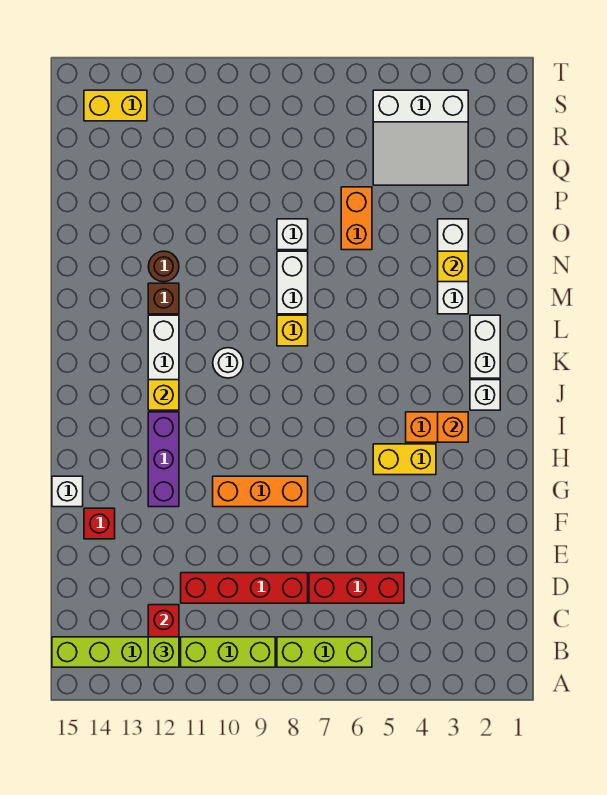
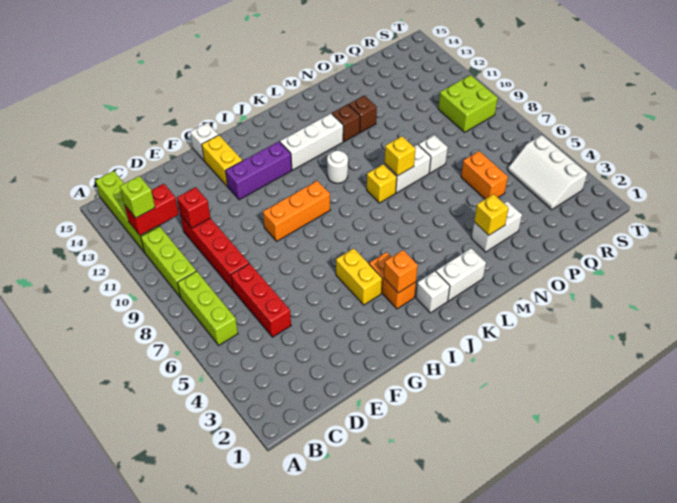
red brick F14 level 1 -> red brick D11 level 2
orange brick G8:G10 level 1 -> orange brick G9:I9 level 1
yellow brick J12 level 2 -> yellow brick M8 level 2
white brick M3:O3 level 1 -> white brick N3:O3 level 1
brown round brick N12 level 1 -> brown brick N12 level 1
orange brick O6:P6 level 1 -> orange brick P5:P6 level 1
white slope Q3:S5 level 1 top S -> white slope R3:S5 level 1 top S
none -> lime brick R9:S10 level 1
yellow brick S13:S14 level 1 -> yellow brick G13:G14 level 1

